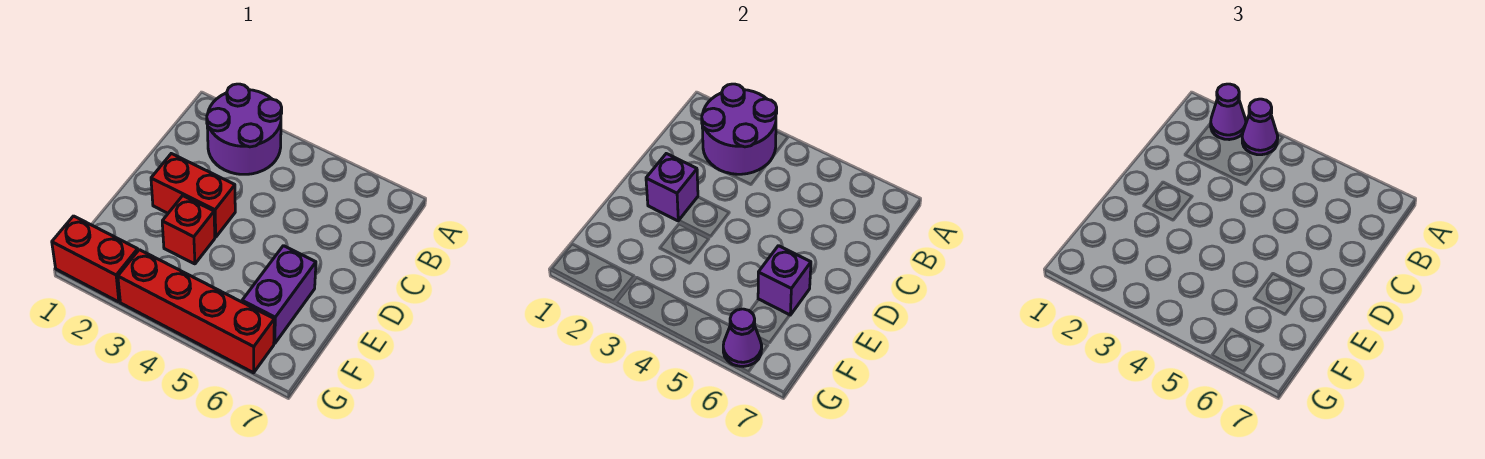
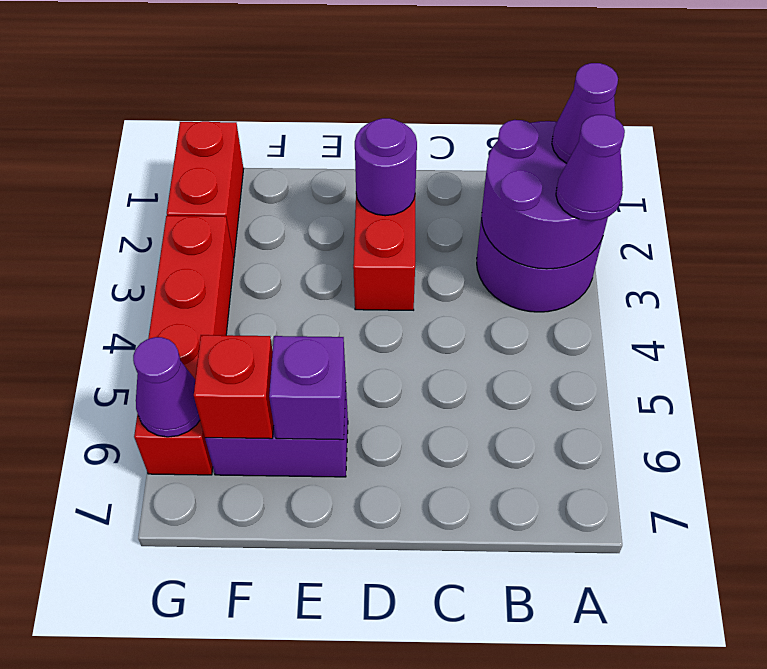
purple brick D2 level 2 -> purple round brick D2 level 2
red brick E3 level 1 -> red brick F6 level 2

